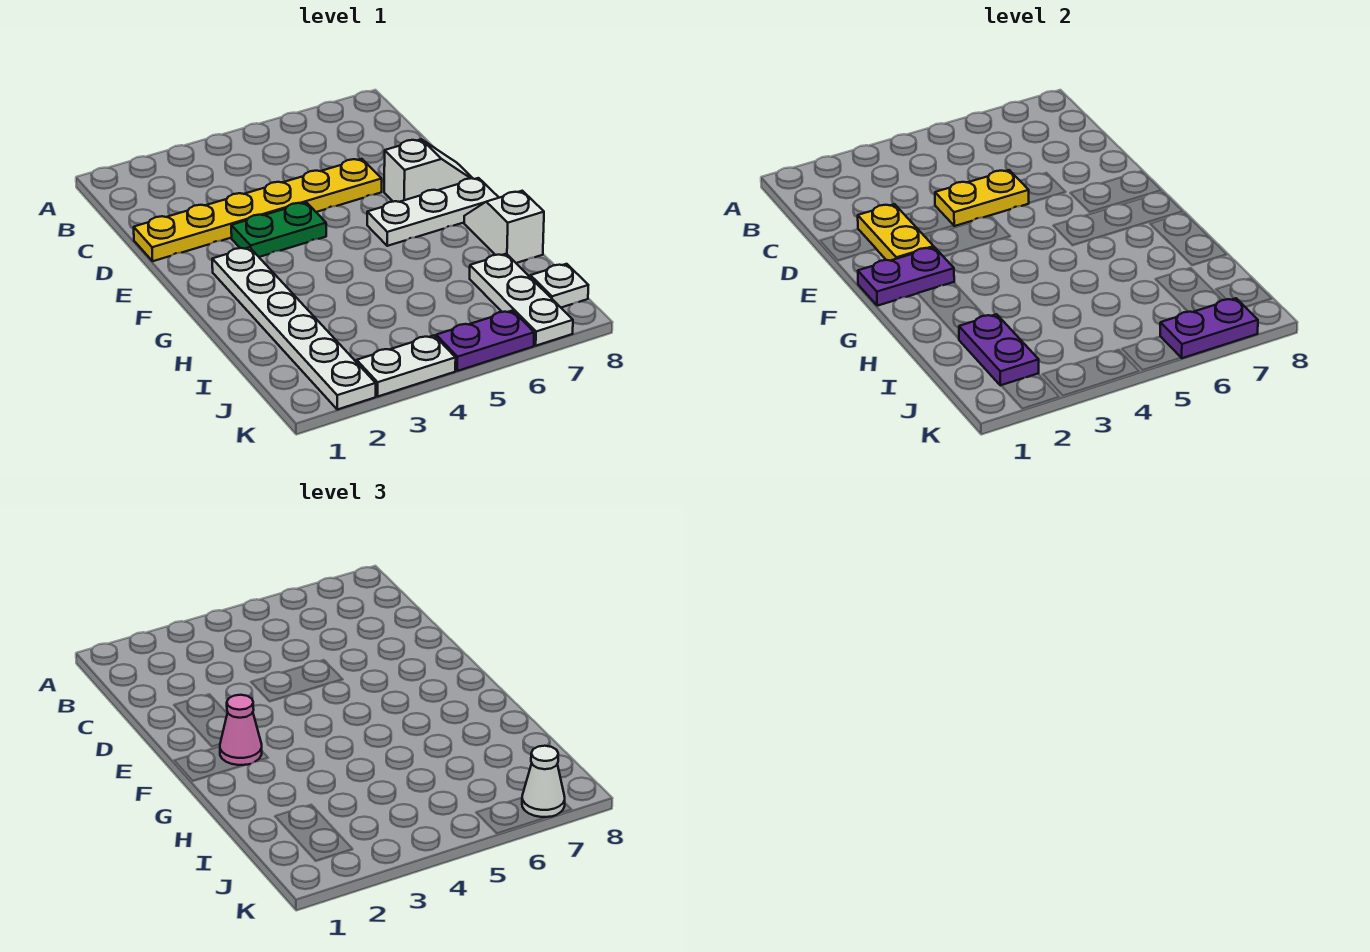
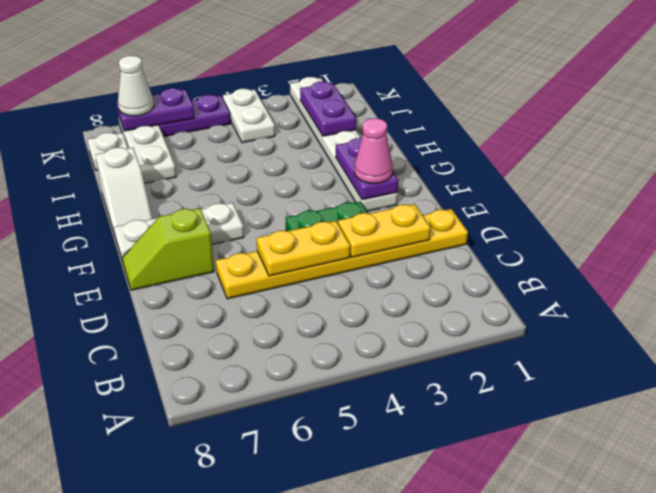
yellow plate D2:E2 level 2 -> yellow plate D2:D3 level 2
white slope E7:E8 level 1 top 7 -> lime slope E7:E8 level 1 top 7
purple plate F1:F2 level 2 -> purple plate F2:G2 level 2
white plate K3:K4 level 1 -> white plate J4:K4 level 1

